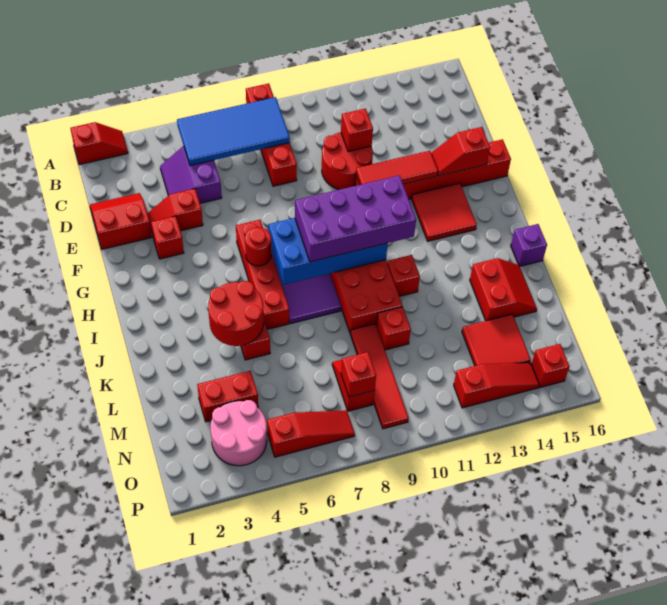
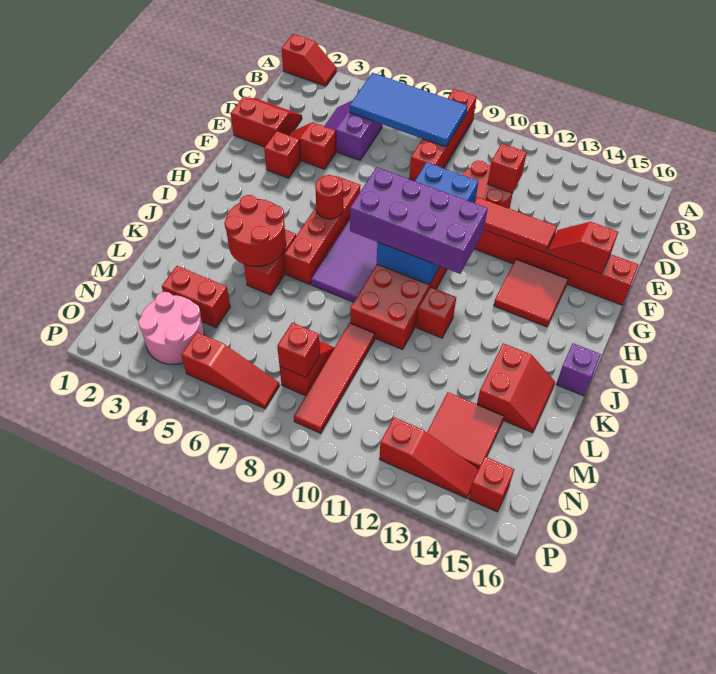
blue brick H7:I10 level 2 -> blue brick F9:I10 level 2
red brick L10 level 1 -> none

